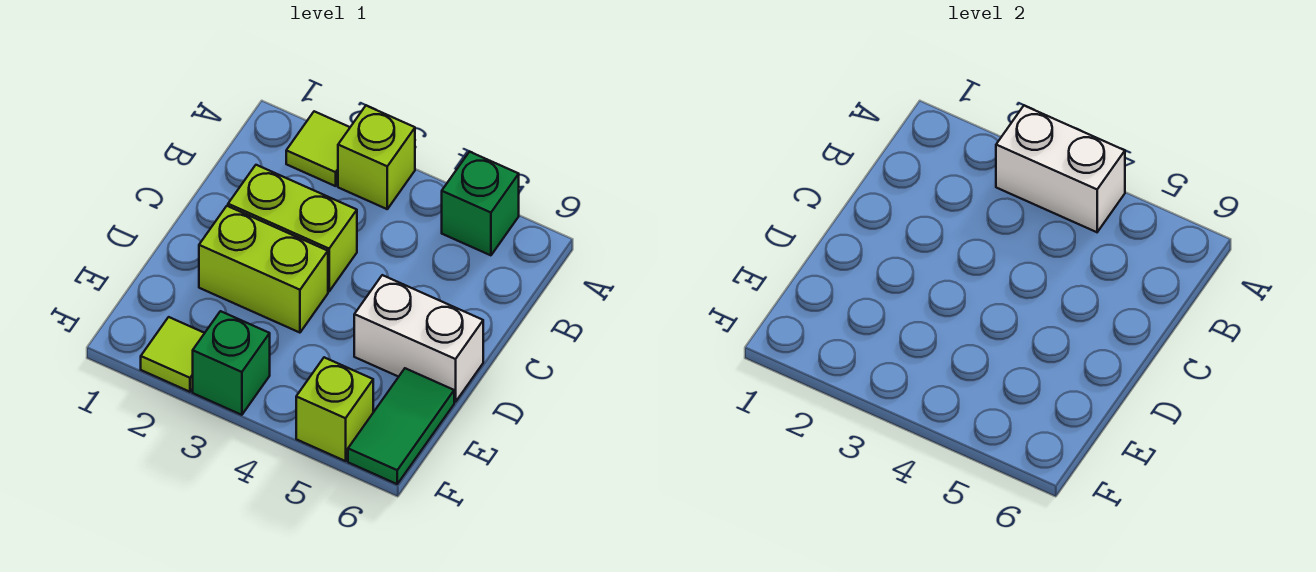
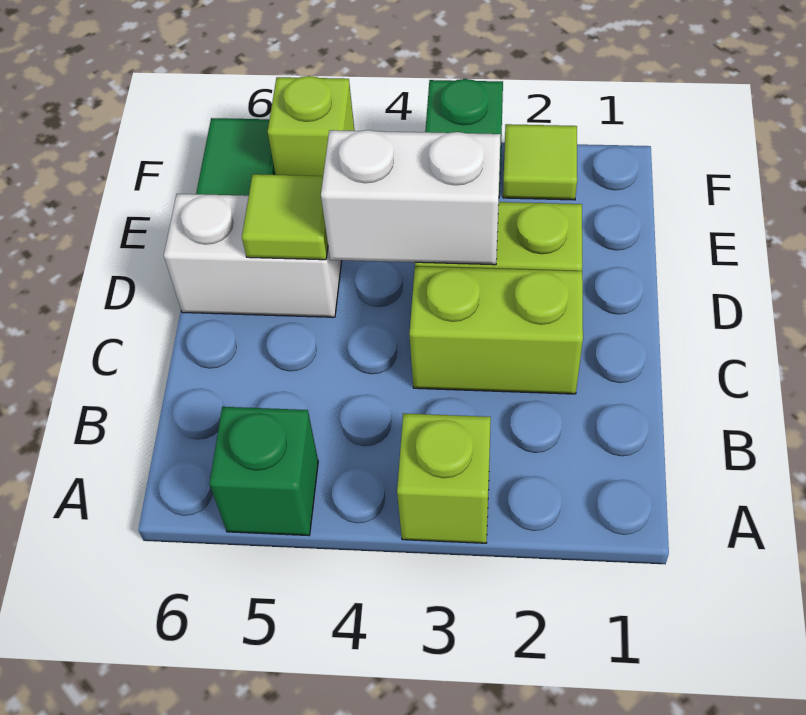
lime tile A2 level 1 -> lime tile D5 level 2
white brick A3:A4 level 2 -> white brick D3:D4 level 2

